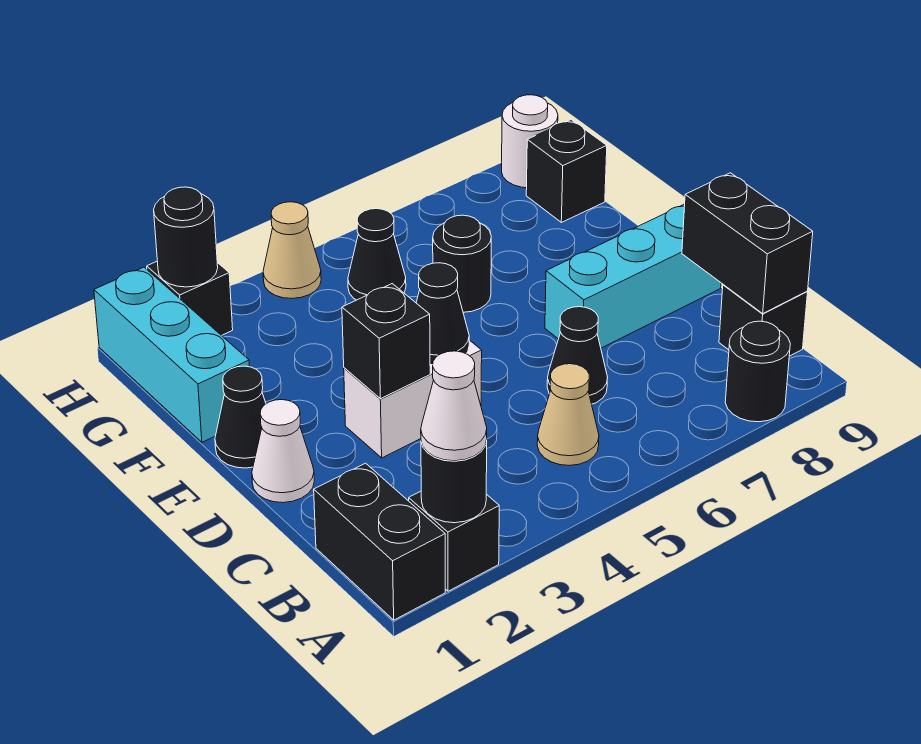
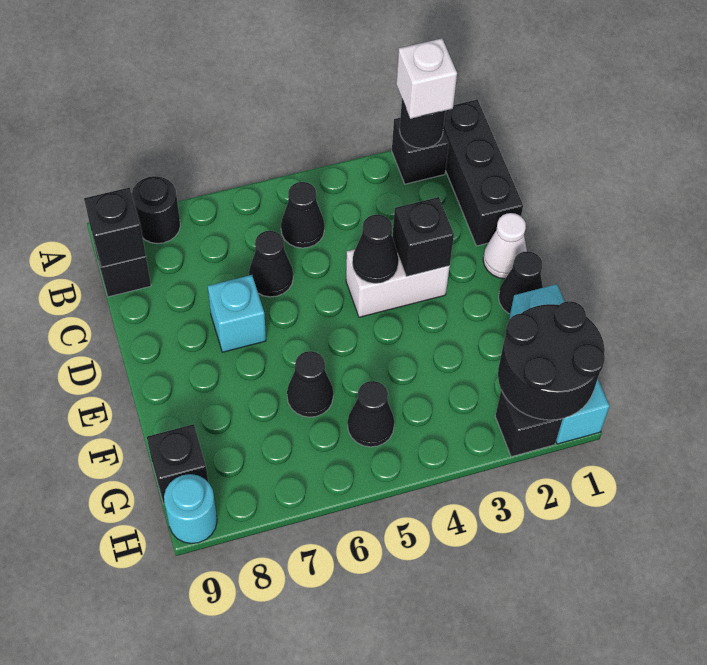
black brick A1:B1 level 1 -> black brick A1:C1 level 1
white cone A2 level 3 -> white brick A2 level 3
tan cone B5 level 1 -> black cone B5 level 1
black brick B9:C9 level 2 -> black brick B9 level 2
cyan brick D7:D9 level 1 -> cyan brick D7 level 1
black round brick F6 level 1 -> black cone F6 level 1
black round brick H2 level 2 -> black round brick G1:H2 level 2
tan cone H4 level 1 -> none
white round brick H9 level 1 -> cyan round brick H9 level 1

